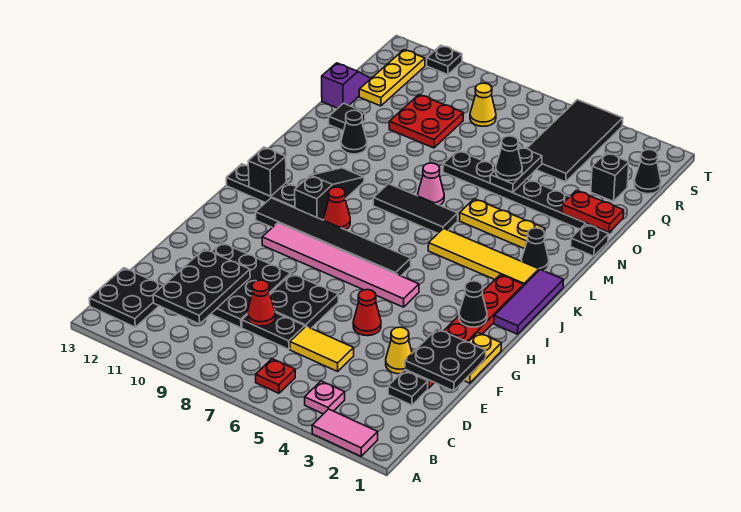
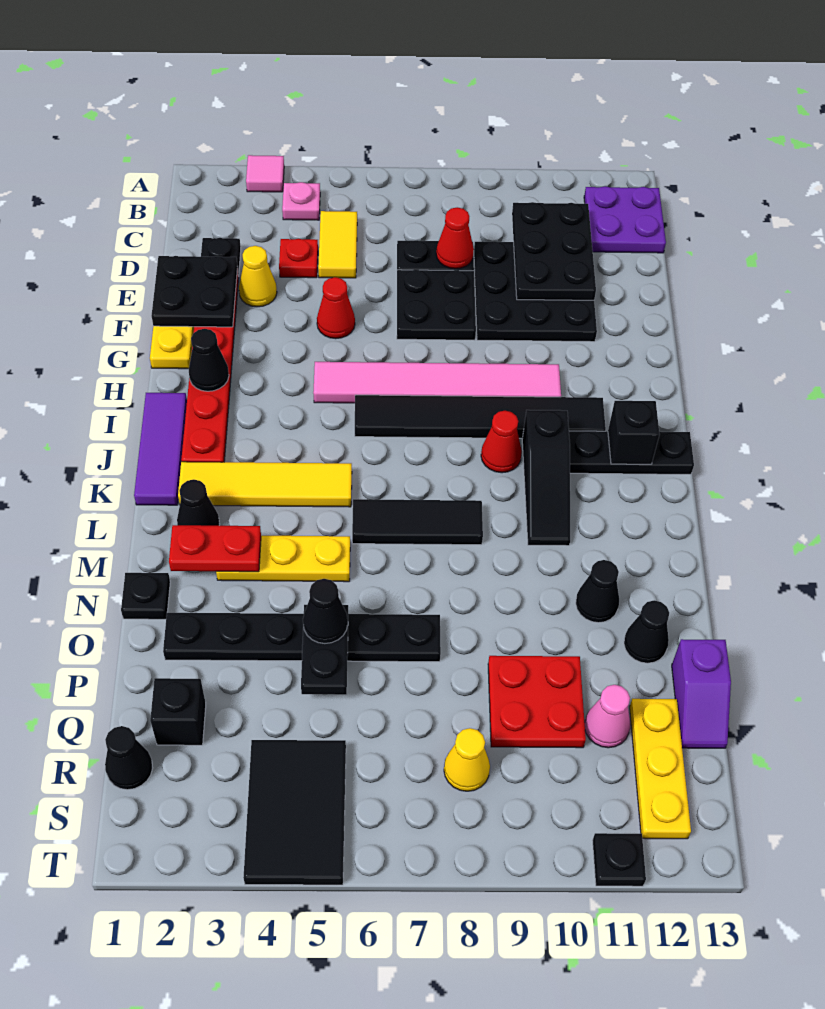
pink tile A2:A3 level 1 -> pink tile A3 level 1
red plate B6 level 1 -> red plate D4 level 1
black plate B12:C13 level 1 -> purple plate B12:C13 level 1
yellow tile D5:D6 level 1 -> yellow tile C5:D5 level 1
pink cone M7 level 1 -> pink cone Q11 level 1
red plate O1:O2 level 2 -> red plate M2:M3 level 2
black tile O12 level 1 -> black cone O12 level 1
black tile Q4:T5 level 1 -> black tile R4:T5 level 1

